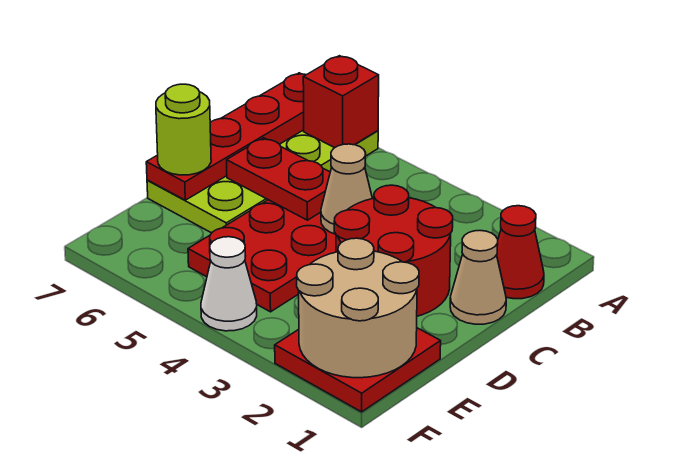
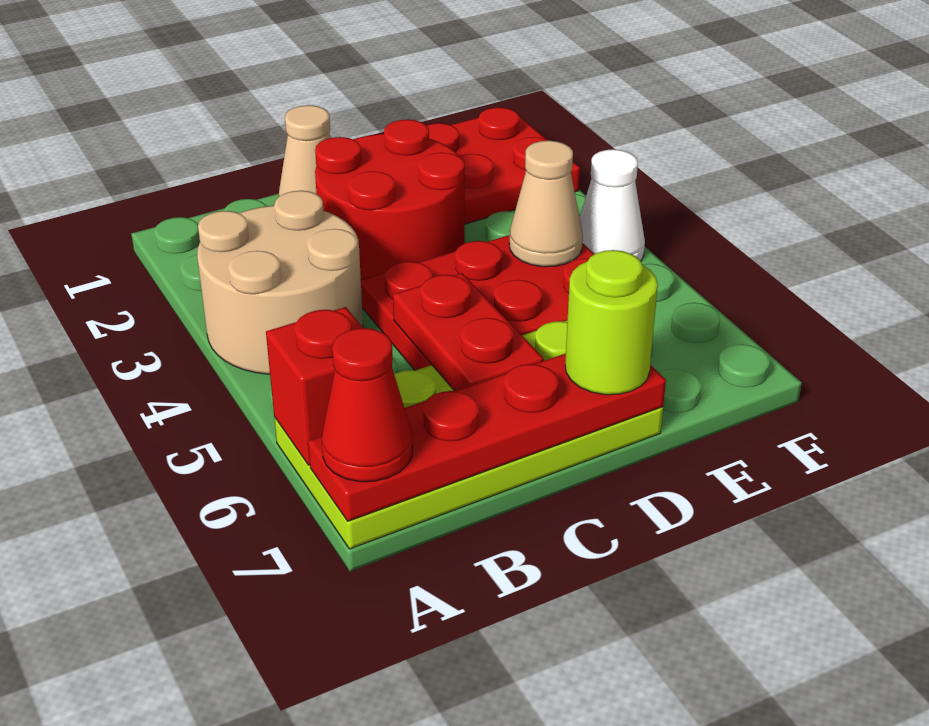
red cone B1 level 1 -> red cone A7 level 3
tan cone C4 level 2 -> tan cone E4 level 2
tan round brick E1:F2 level 2 -> tan round brick A3:B4 level 1

